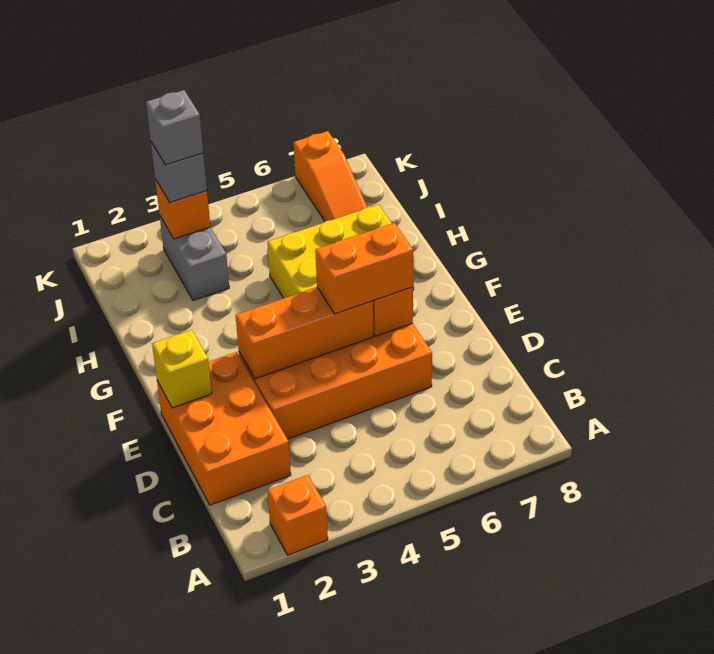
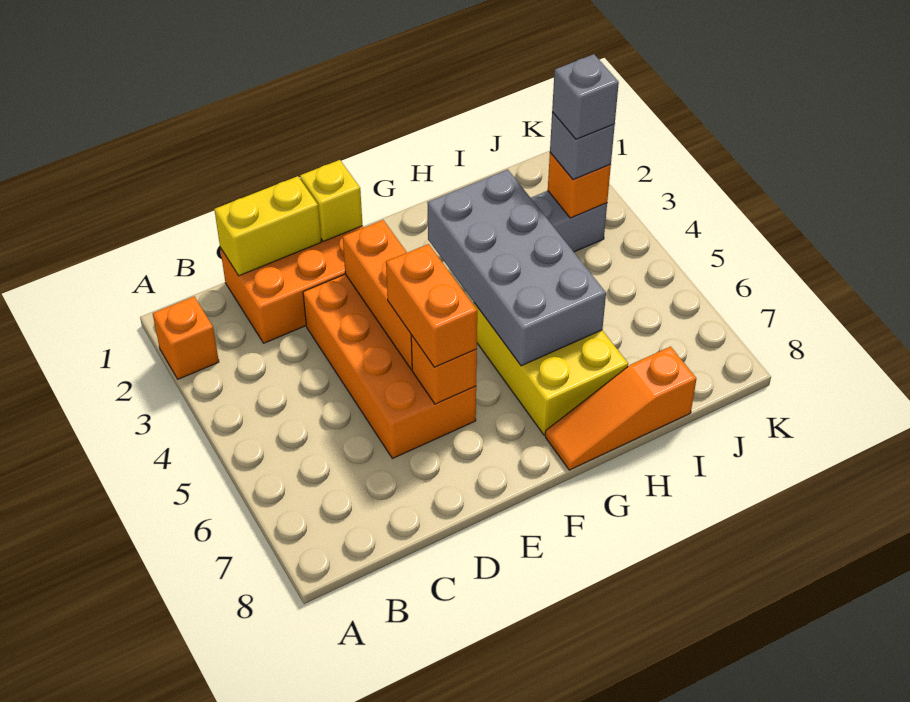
none -> yellow brick C1:D1 level 2
none -> grey brick G3:H6 level 2
orange slope I7:K7 level 1 top K -> orange slope G8:I8 level 1 top I

